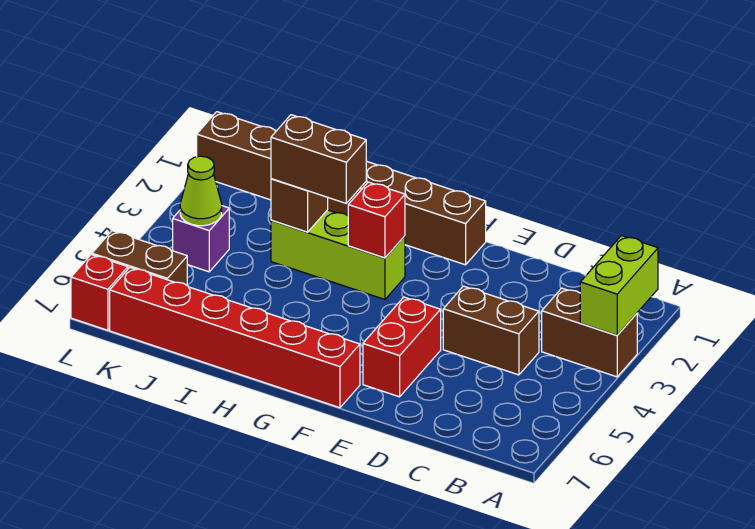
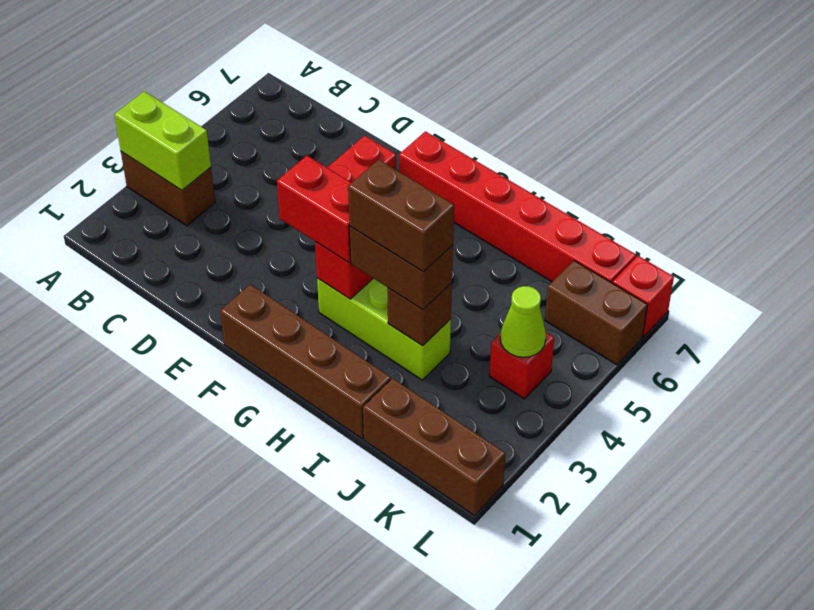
lime brick A2:A3 level 2 -> lime brick A3:B3 level 2
brown brick C4:D4 level 1 -> brown brick H3:I3 level 4
none -> red brick F3:G3 level 3
purple brick K4 level 1 -> red brick K4 level 1

